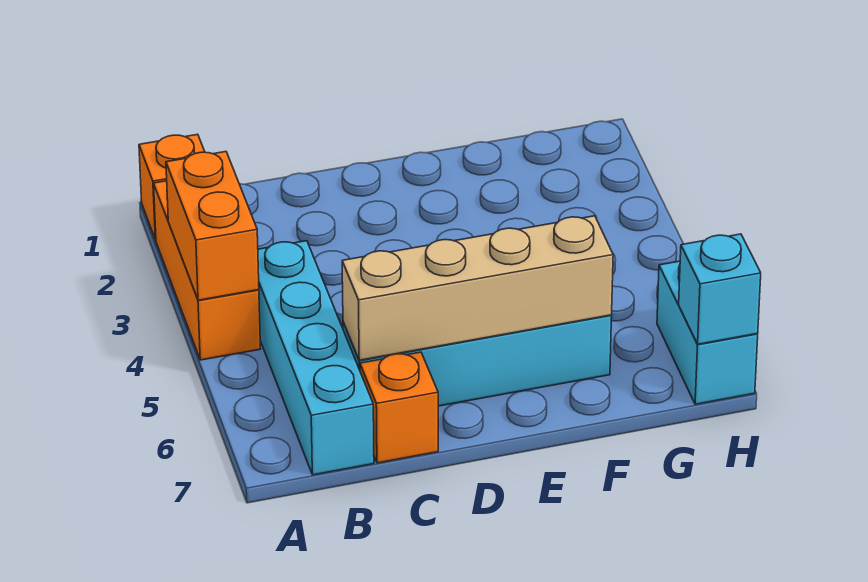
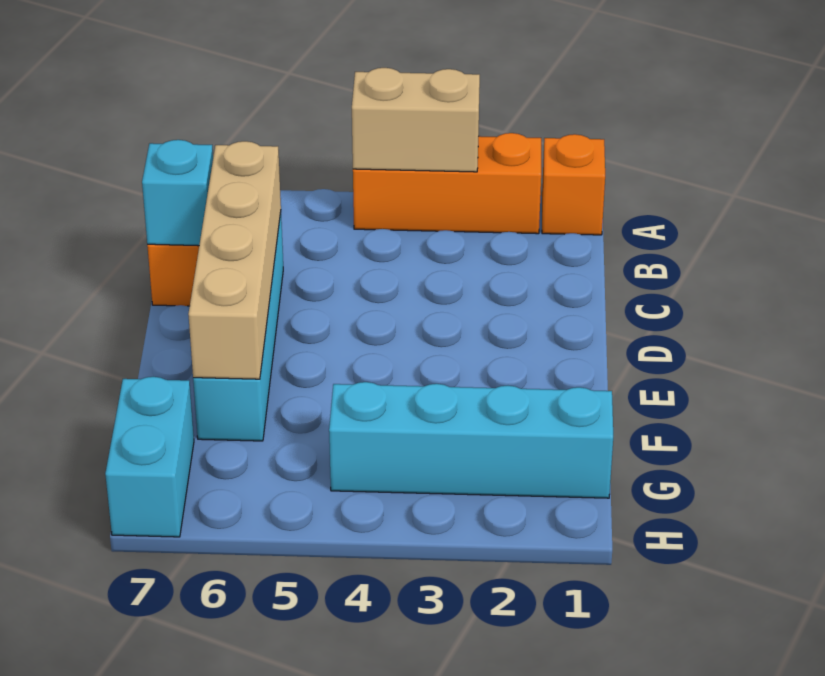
orange brick A3:A4 level 2 -> tan brick A3:A4 level 2
cyan brick B4:B7 level 1 -> cyan brick G1:G4 level 1
cyan brick H6:H7 level 1 -> cyan brick G7:H7 level 1
cyan brick H7 level 2 -> cyan brick C7 level 2

